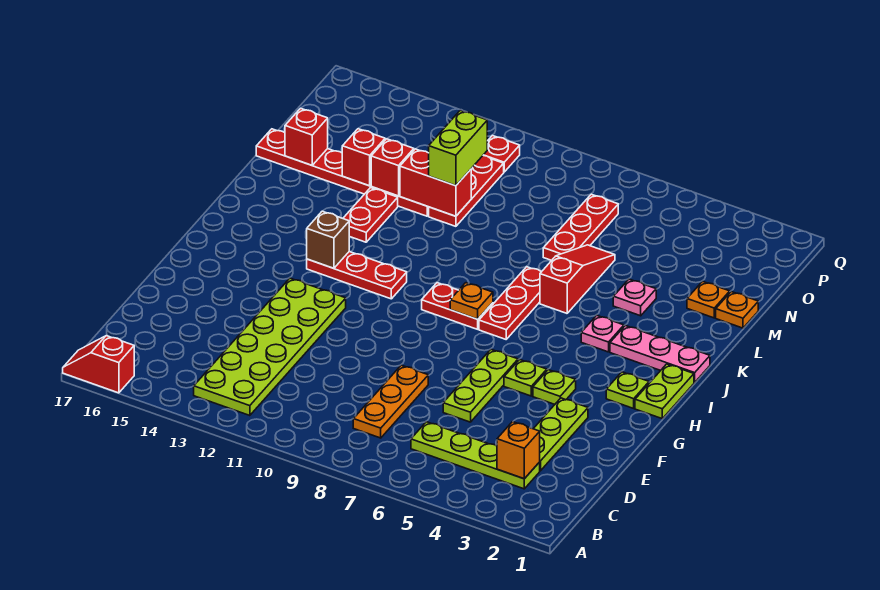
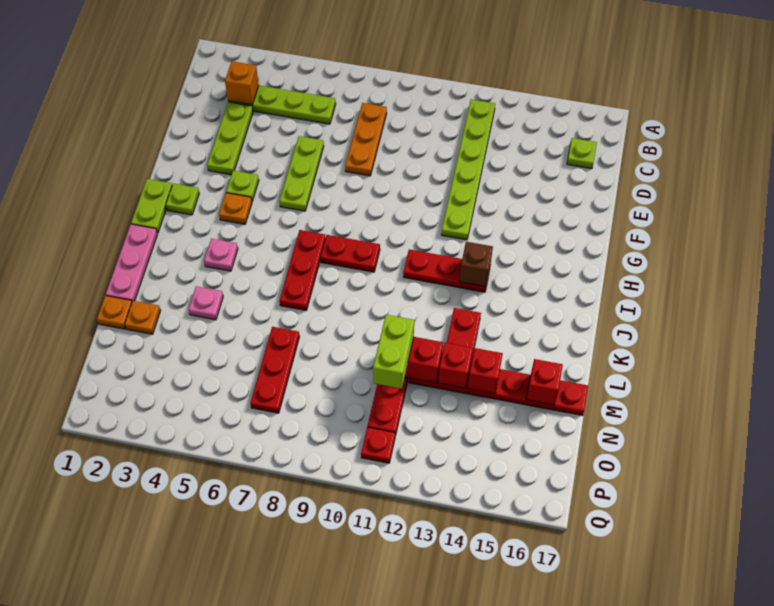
red slope A16:A17 level 1 top 16 -> none
lime plate B12:G13 level 1 -> lime plate B12:G12 level 1
lime plate G5 level 1 -> lime plate C16 level 1
orange plate I8 level 2 -> orange plate H4 level 1
pink plate J1:J3 level 1 -> pink plate J1:L1 level 1
red slope K6:M6 level 1 top K -> none

